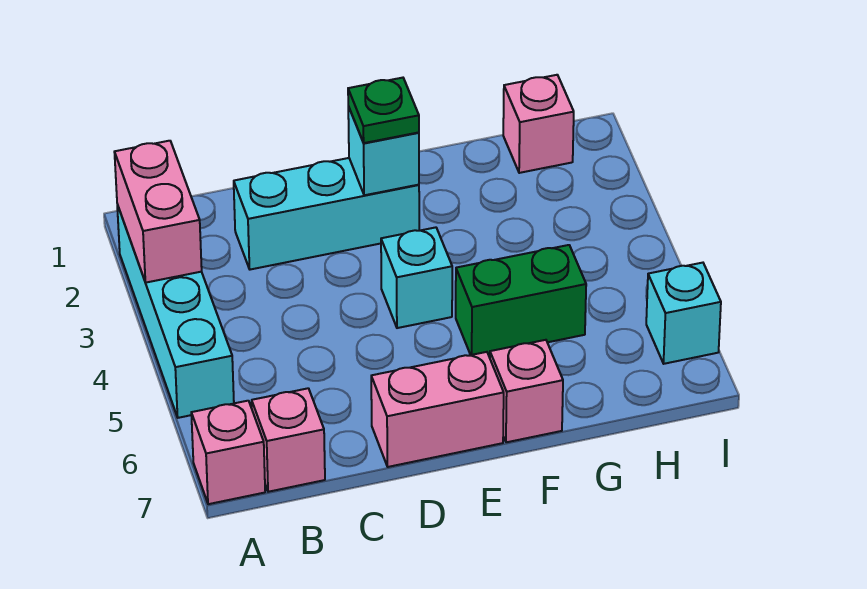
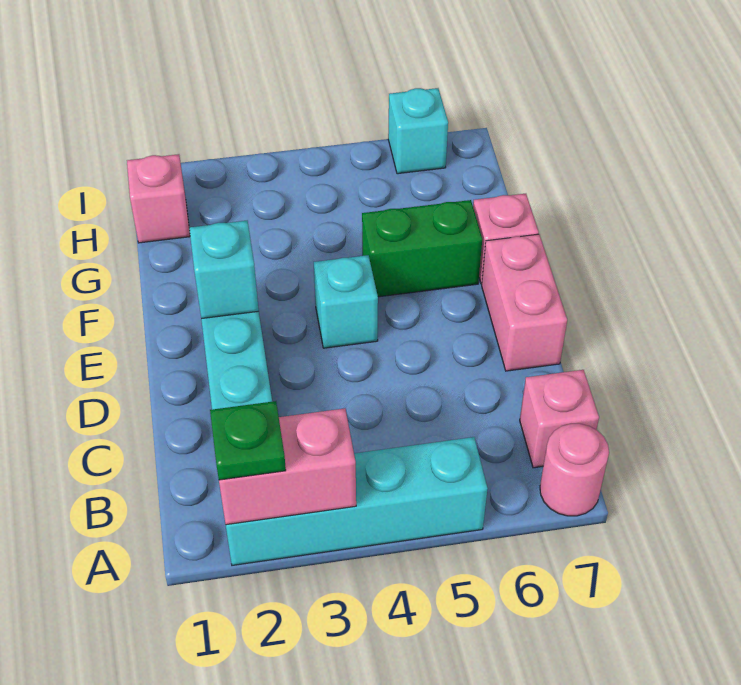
pink brick A7 level 1 -> pink round brick A7 level 1
green plate E2 level 3 -> green plate A2 level 3
green brick F5:G5 level 1 -> green brick F5:F6 level 1

